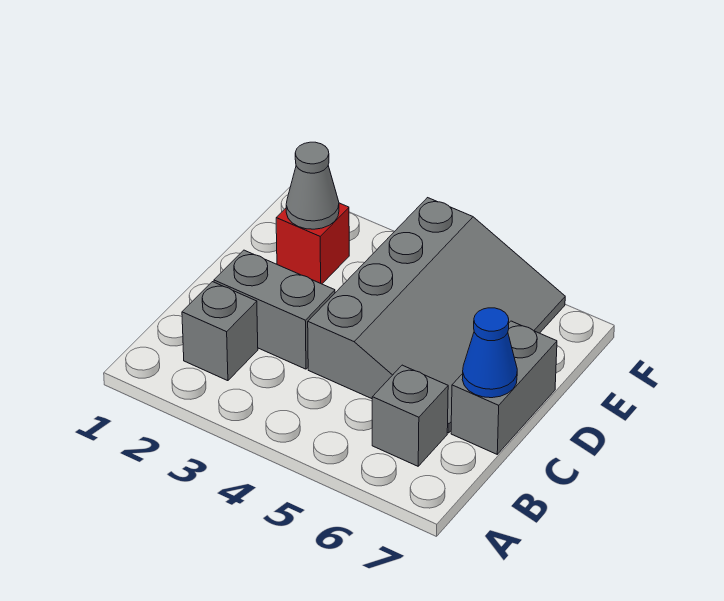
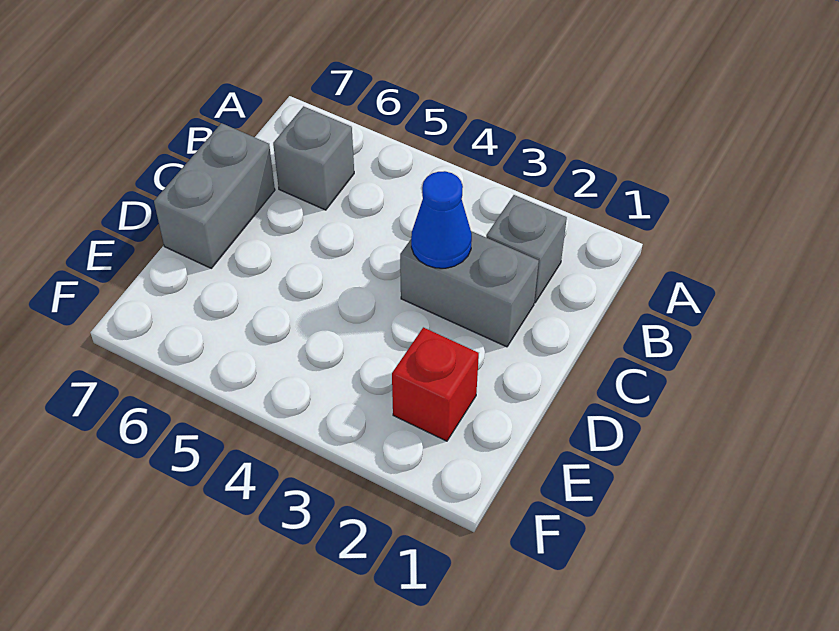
grey slope C4:F6 level 1 top 4 -> none
blue cone C7 level 2 -> blue cone C3 level 2
grey cone E2 level 2 -> none

